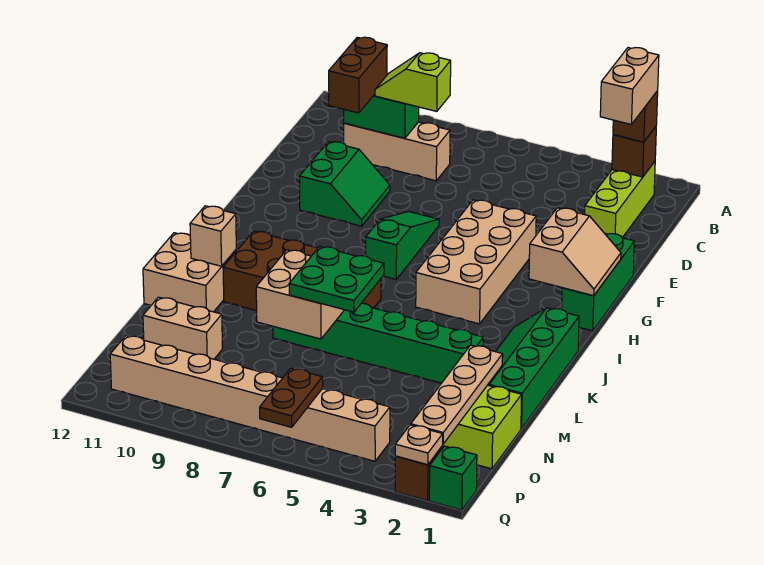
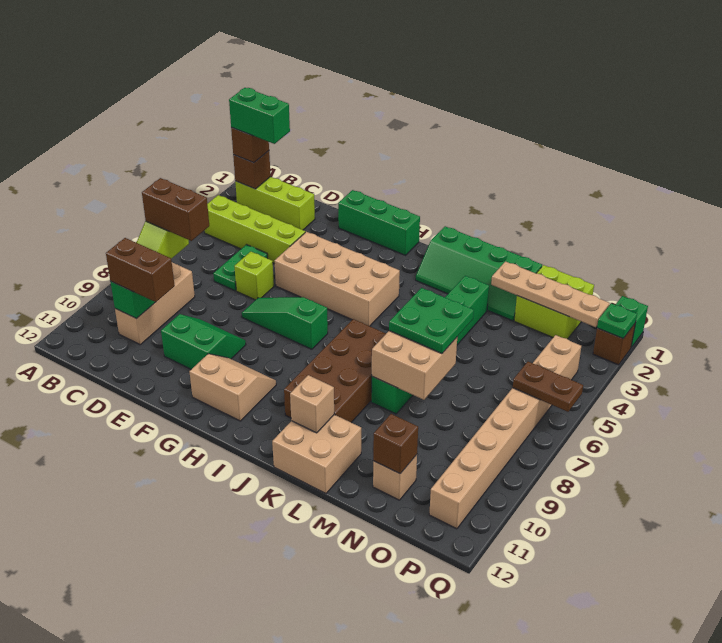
tan brick B2:C2 level 4 -> green brick B2:C2 level 4
none -> lime brick B4:E4 level 1
none -> brown brick C8:D8 level 4
none -> green plate D5:D6 level 1
none -> lime brick E6 level 1
tan slope G1:H2 level 2 top 2 -> tan slope G10:H11 level 1 top 11
tan brick N10:N11 level 1 -> tan brick N11 level 1
none -> brown brick N11 level 2
tan plate Q2 level 2 -> green plate Q2 level 2

